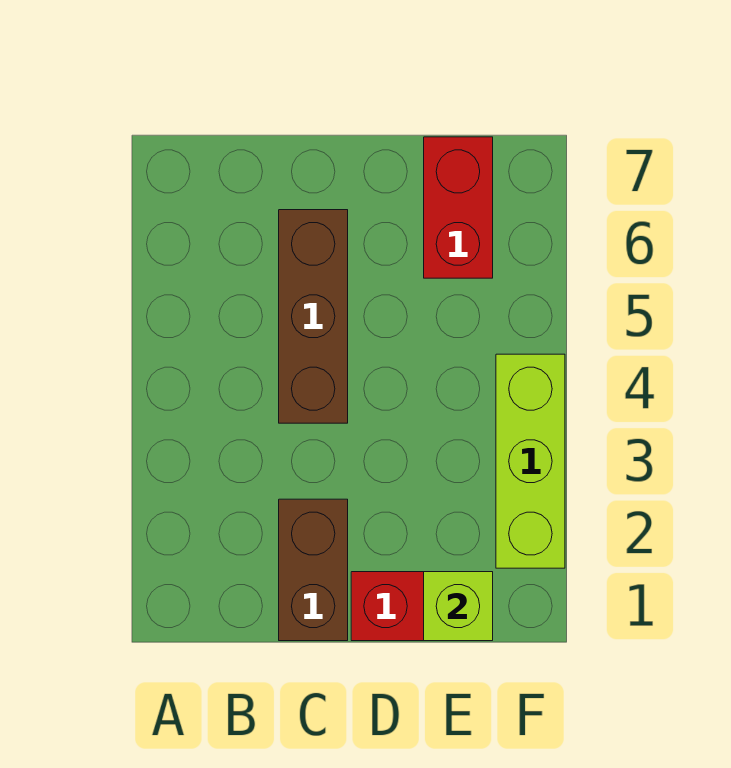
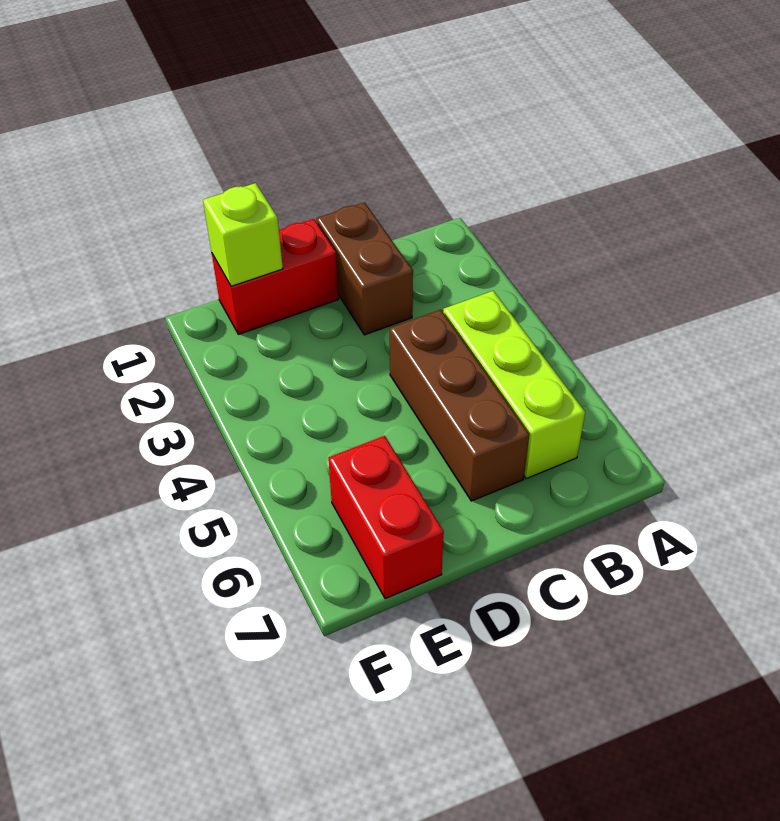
lime brick F2:F4 level 1 -> lime brick B4:B6 level 1

